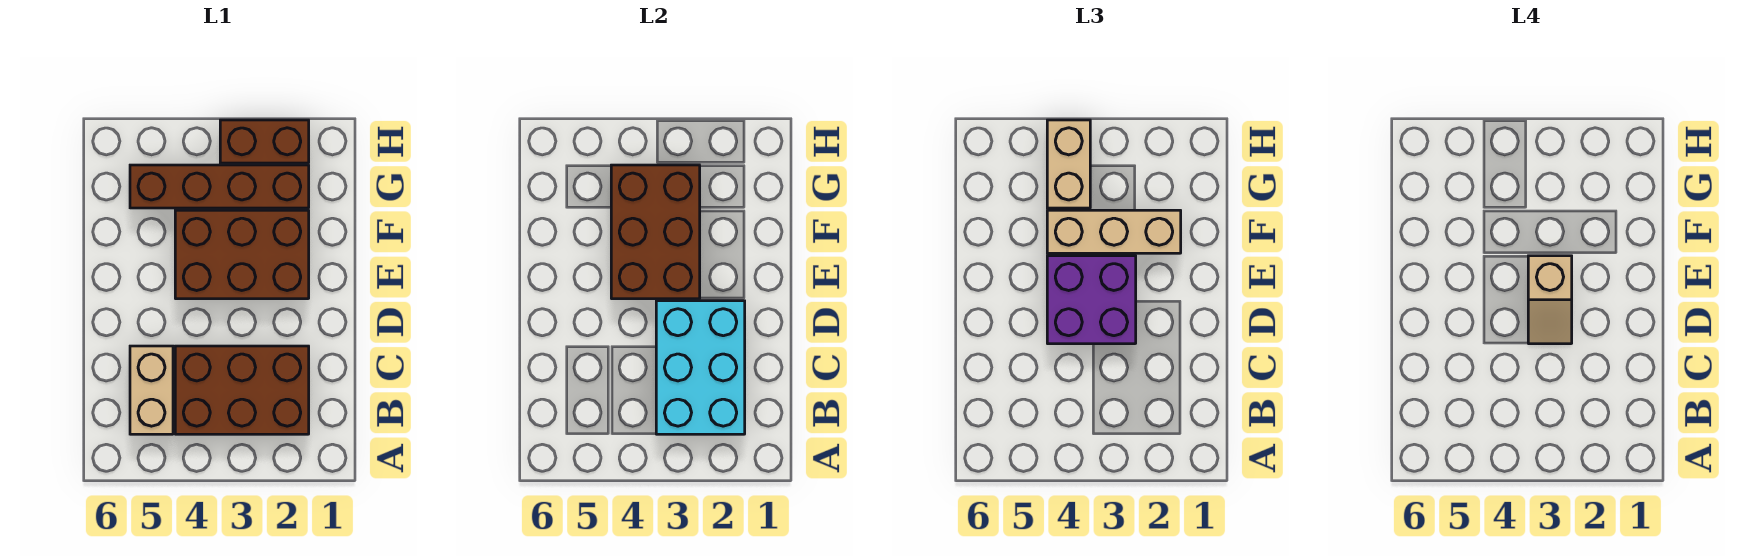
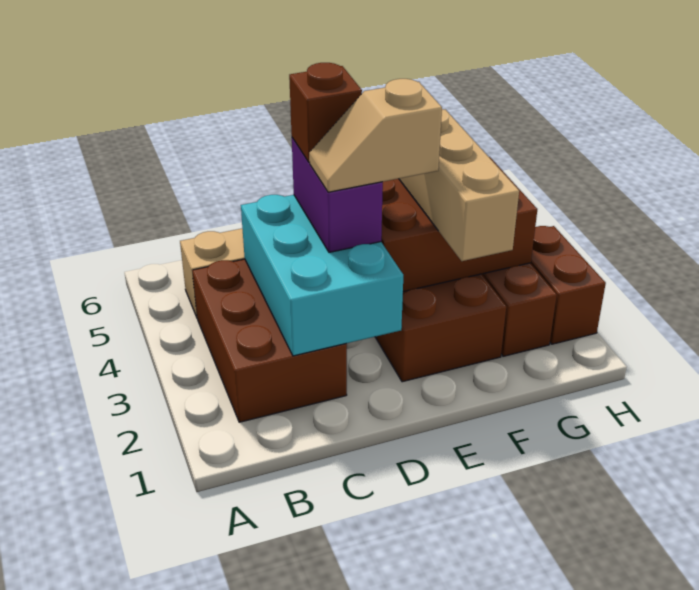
cyan brick B2:D3 level 2 -> cyan brick C2:D4 level 2
purple brick D3:E4 level 3 -> purple brick D3:D4 level 3
none -> brown brick D4 level 4
tan brick G4:H4 level 3 -> none

